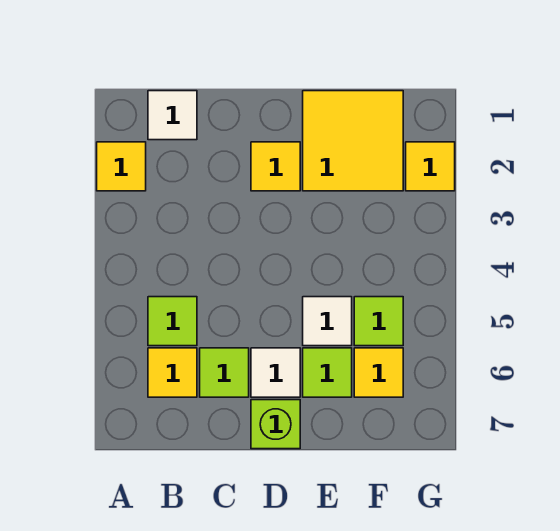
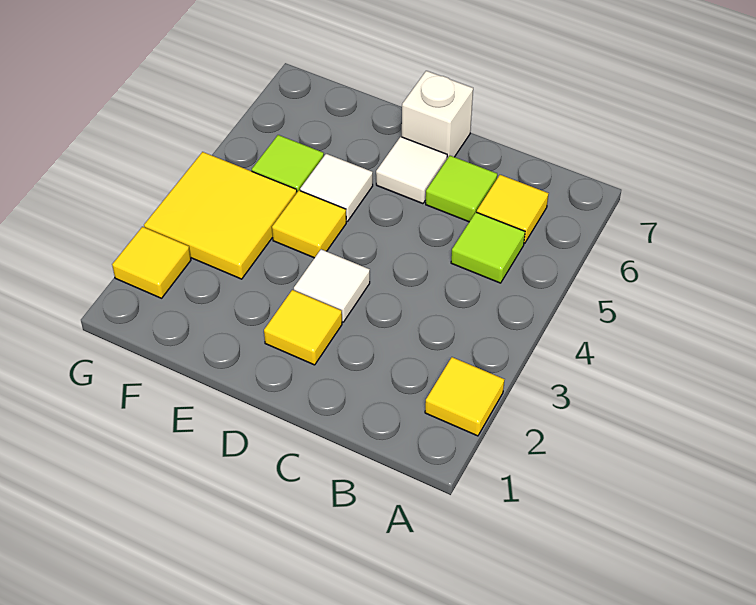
white tile B1 level 1 -> white tile D3 level 1
lime brick D7 level 1 -> white brick D7 level 1
yellow tile E1:F2 level 1 -> yellow tile F3:G4 level 1
lime tile E6 level 1 -> none
yellow tile F6 level 1 -> yellow tile E4 level 1

